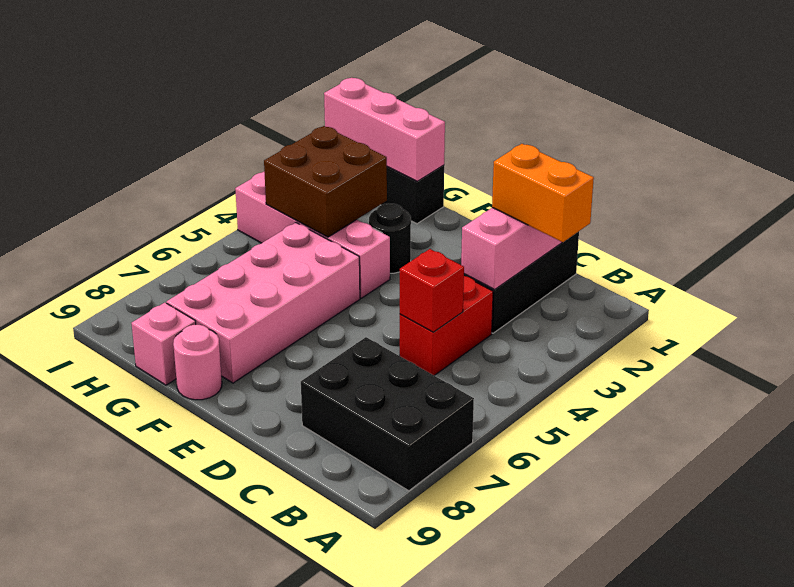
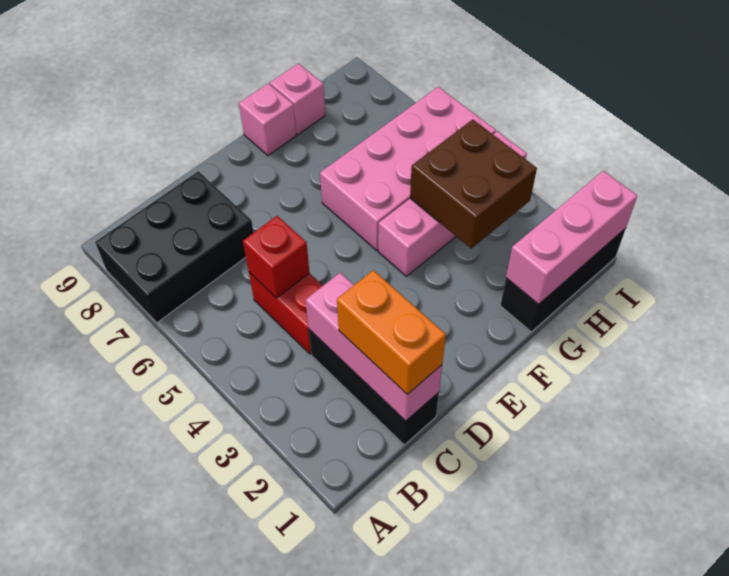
orange brick B2:C2 level 3 -> orange brick C1:C2 level 3
black round brick F3 level 1 -> none
pink brick F5:G8 level 1 -> pink brick F5:I6 level 1
pink round brick F9 level 1 -> pink brick F9 level 1

